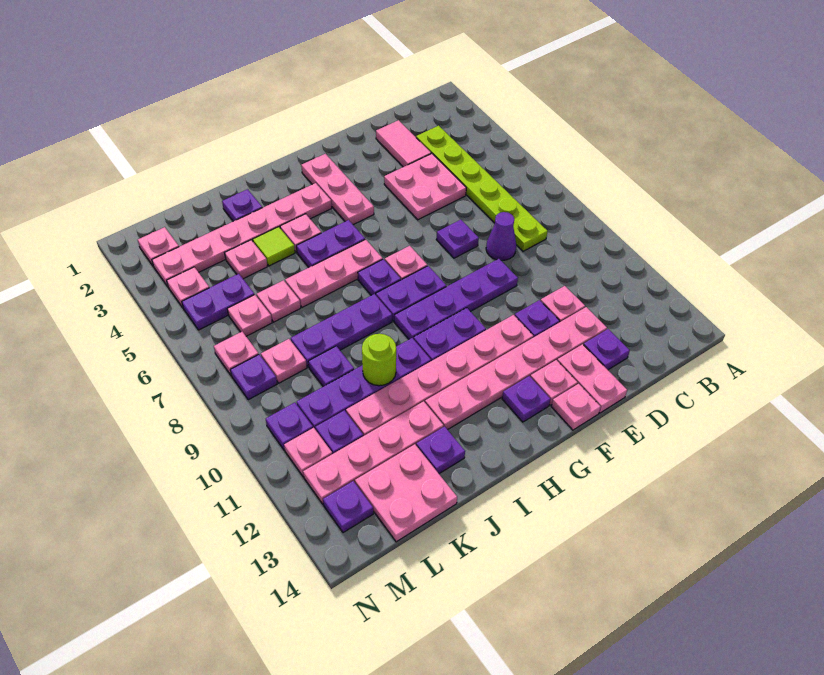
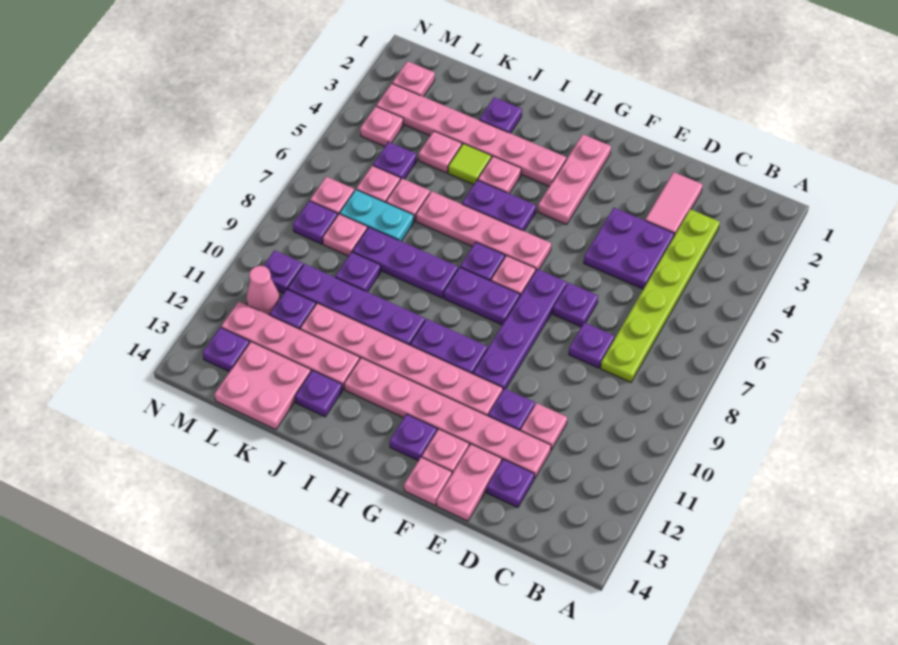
pink plate D4:E5 level 1 -> purple plate D4:E5 level 1
purple cone D8 level 1 -> purple plate D8 level 1
purple plate E9:H9 level 1 -> purple plate F7:F10 level 1
pink plate H6:J6 level 1 -> pink plate G6:J6 level 1
lime round brick J10 level 2 -> none
none -> cyan plate K7:L7 level 1
purple plate L5:M5 level 1 -> purple plate L5 level 1
pink plate M11 level 1 -> pink cone M11 level 1

